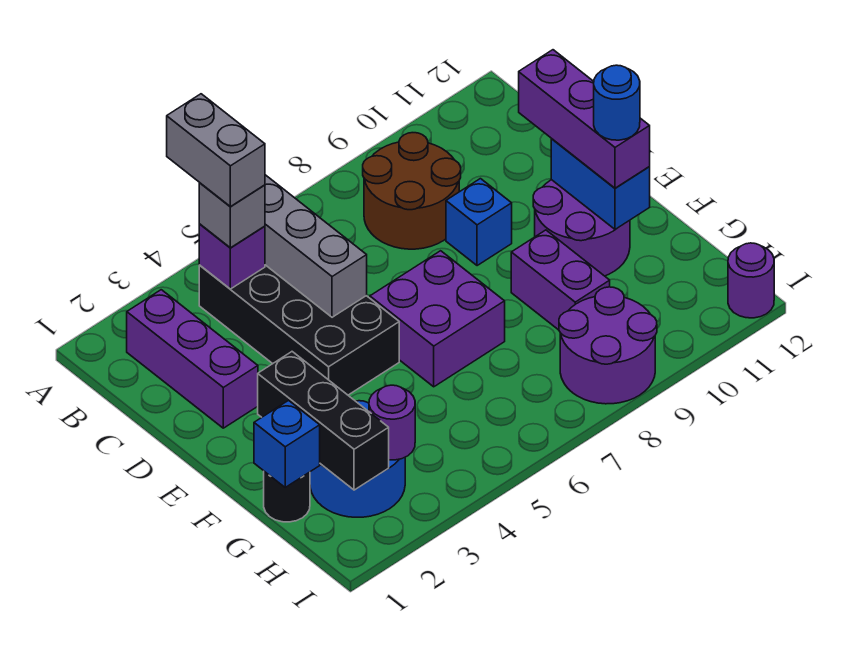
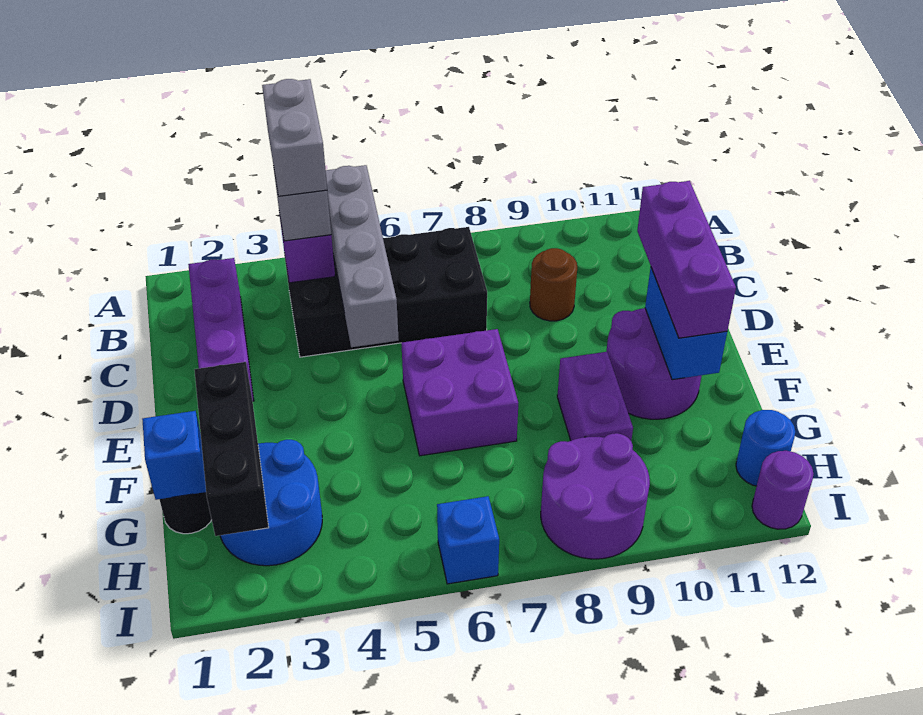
black brick B4:E5 level 1 -> black brick B4:C7 level 1
brown round brick B8:C9 level 1 -> brown round brick C9 level 1
blue brick D9 level 1 -> blue brick I6 level 1
blue round brick F11 level 4 -> blue round brick H12 level 1
purple round brick H3 level 2 -> none

